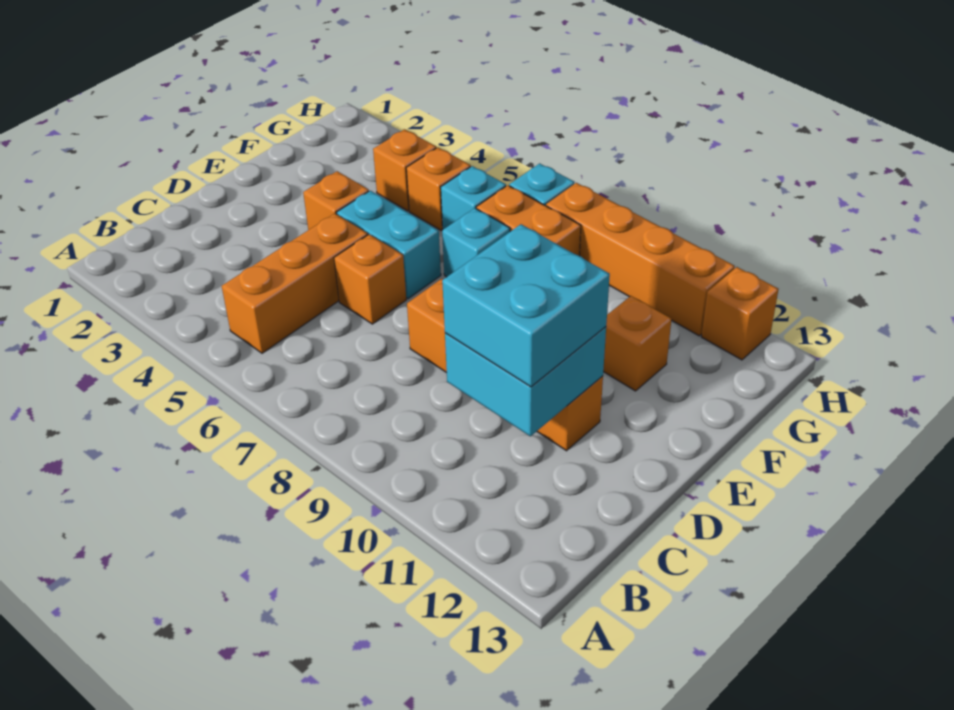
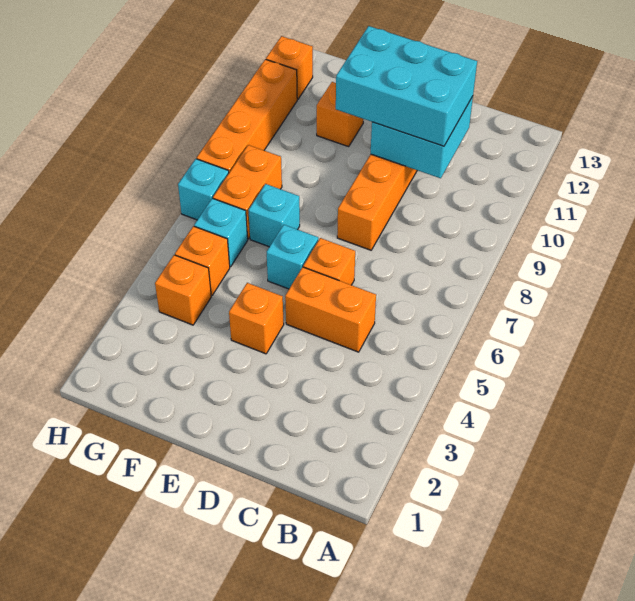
orange brick B5:D5 level 1 -> orange brick C5:D5 level 1
cyan brick C10:D11 level 3 -> cyan brick C10:E11 level 3
cyan brick E5:E6 level 1 -> cyan brick E6 level 1

